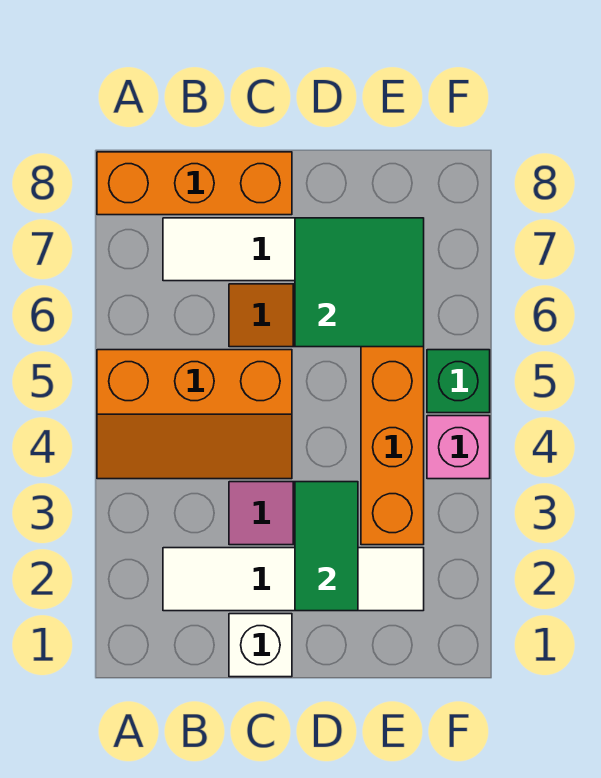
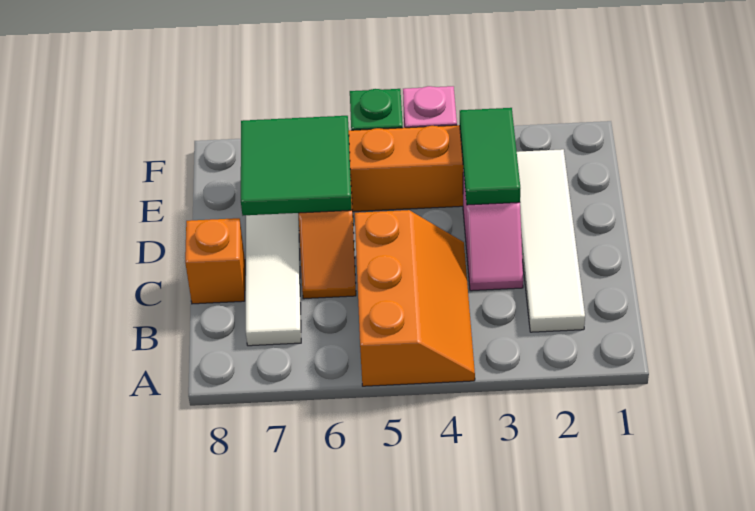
orange brick A8:C8 level 1 -> orange brick C8 level 1
white brick C1 level 1 -> none
green tile D2:D3 level 2 -> green tile D3:E3 level 2

